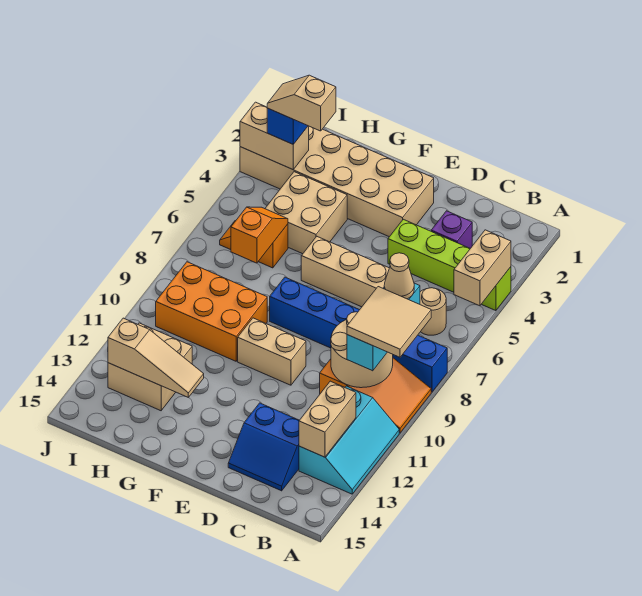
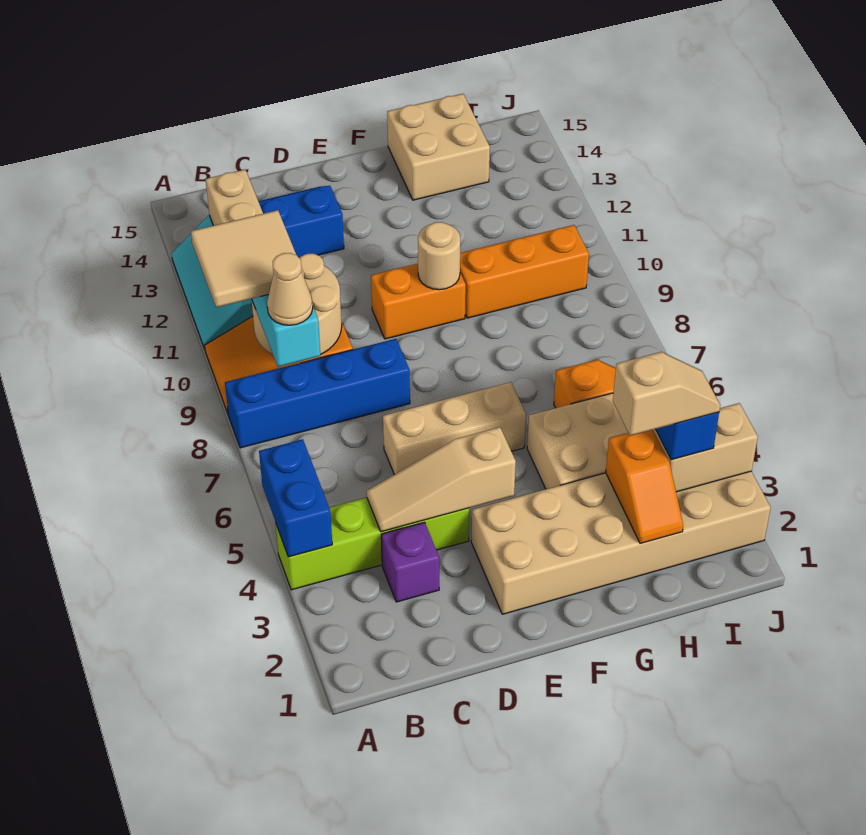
tan brick A4:A5 level 2 -> blue brick A4:A5 level 2
blue brick A8:F8 level 1 -> blue brick A8:D8 level 1
tan round brick B6 level 1 -> tan round brick F10 level 2
tan brick E10:F10 level 1 -> orange brick E10:F10 level 1
orange brick G9:I10 level 1 -> orange brick G10:I10 level 1
tan slope G13:I13 level 2 top I -> tan slope C4:E4 level 2 top E
orange slope H6:H7 level 2 top 7 -> orange slope H2:H3 level 2 top 3
tan brick H12:I13 level 1 -> tan brick G14:H15 level 1

